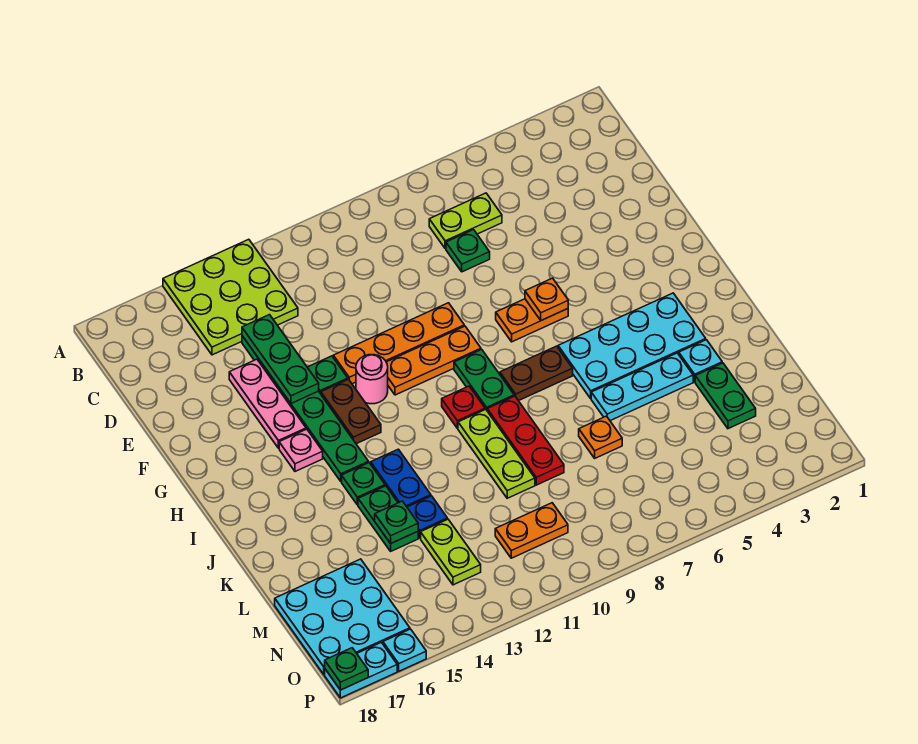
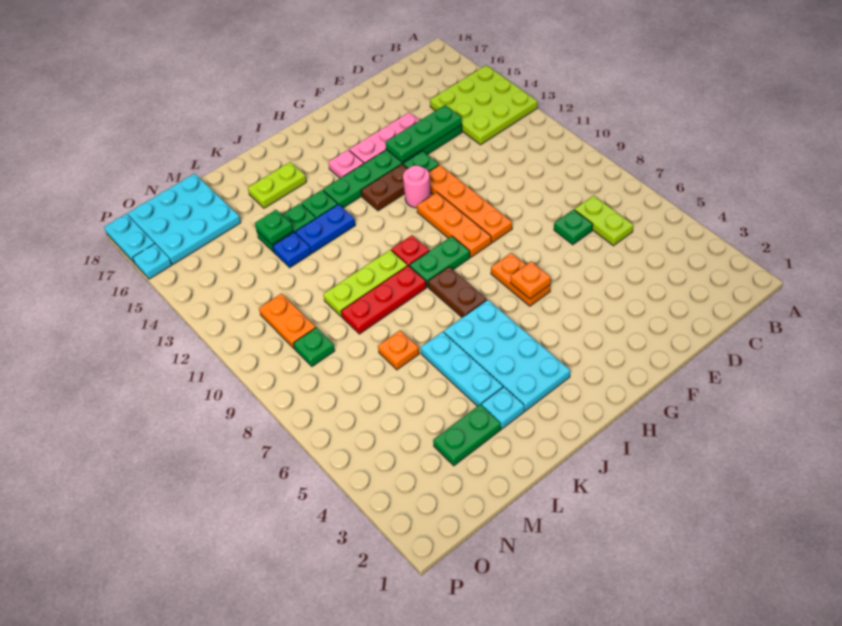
lime plate M13:N13 level 1 -> lime plate J16:K16 level 1
green plate P18 level 2 -> green plate N9 level 1

